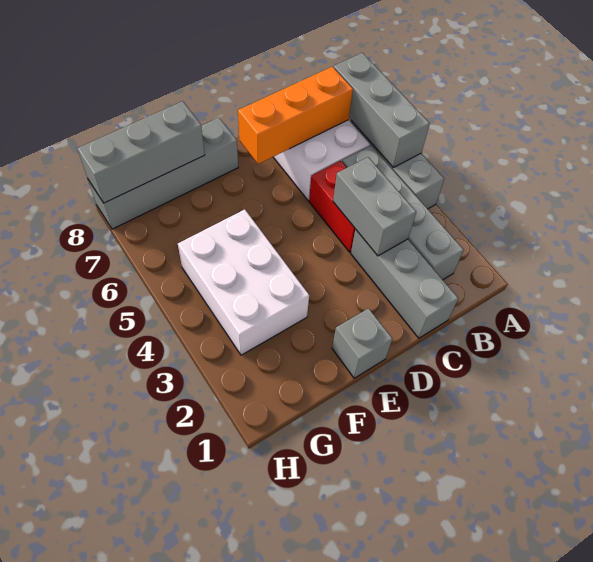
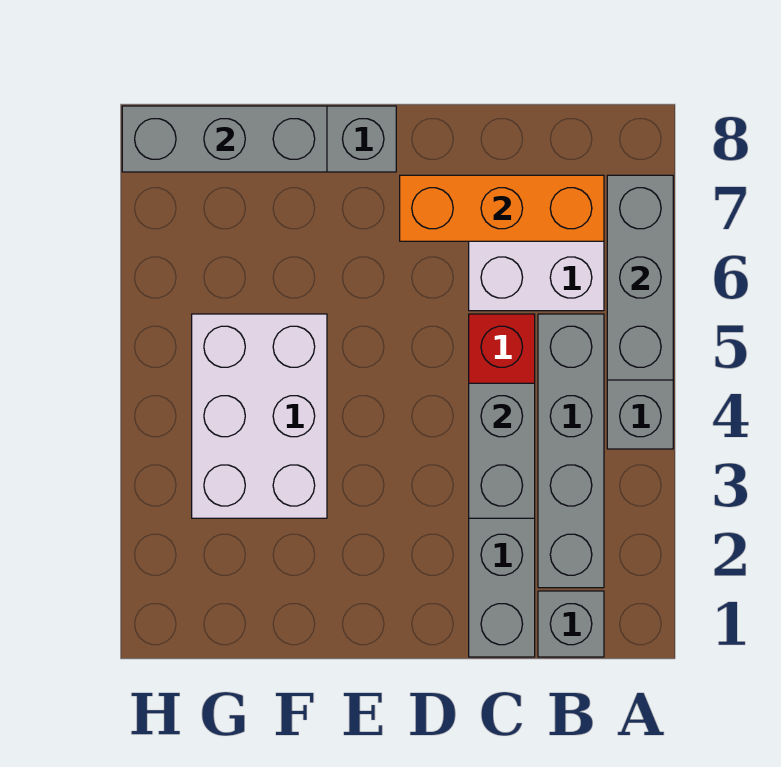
grey brick E1 level 1 -> grey brick B1 level 1

